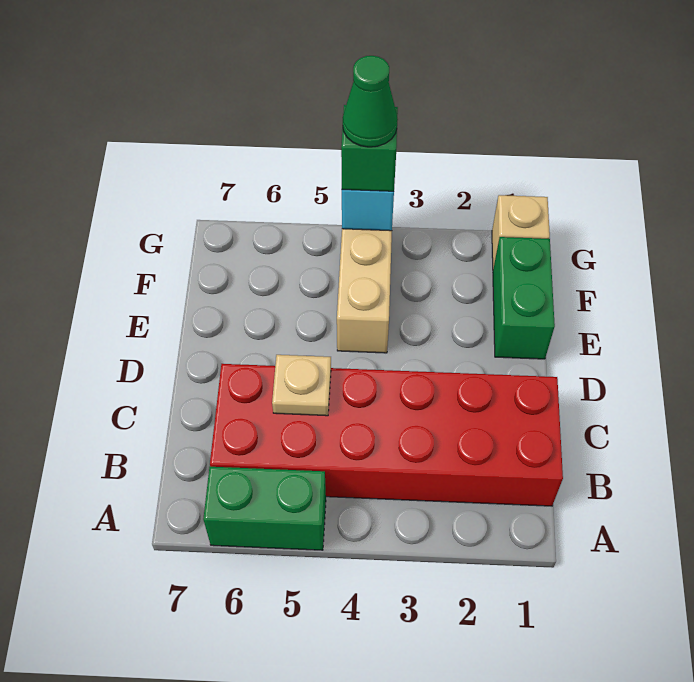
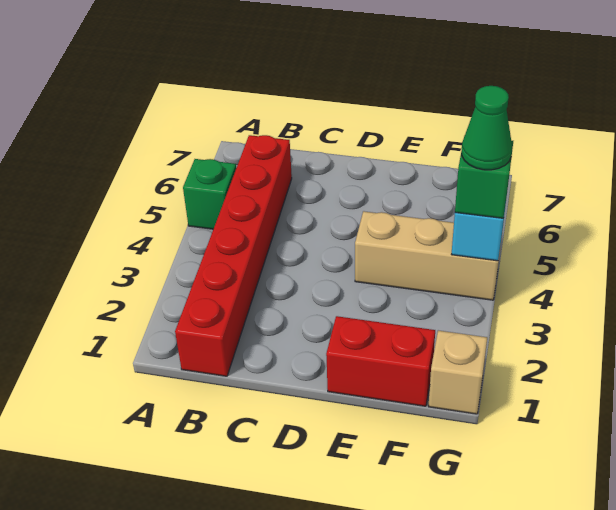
green brick A5:A6 level 1 -> green brick A5 level 1
red brick B1:C6 level 1 -> red brick B1:B6 level 1
tan plate C5 level 2 -> none
green brick E1:F1 level 1 -> red brick E1:F1 level 1

